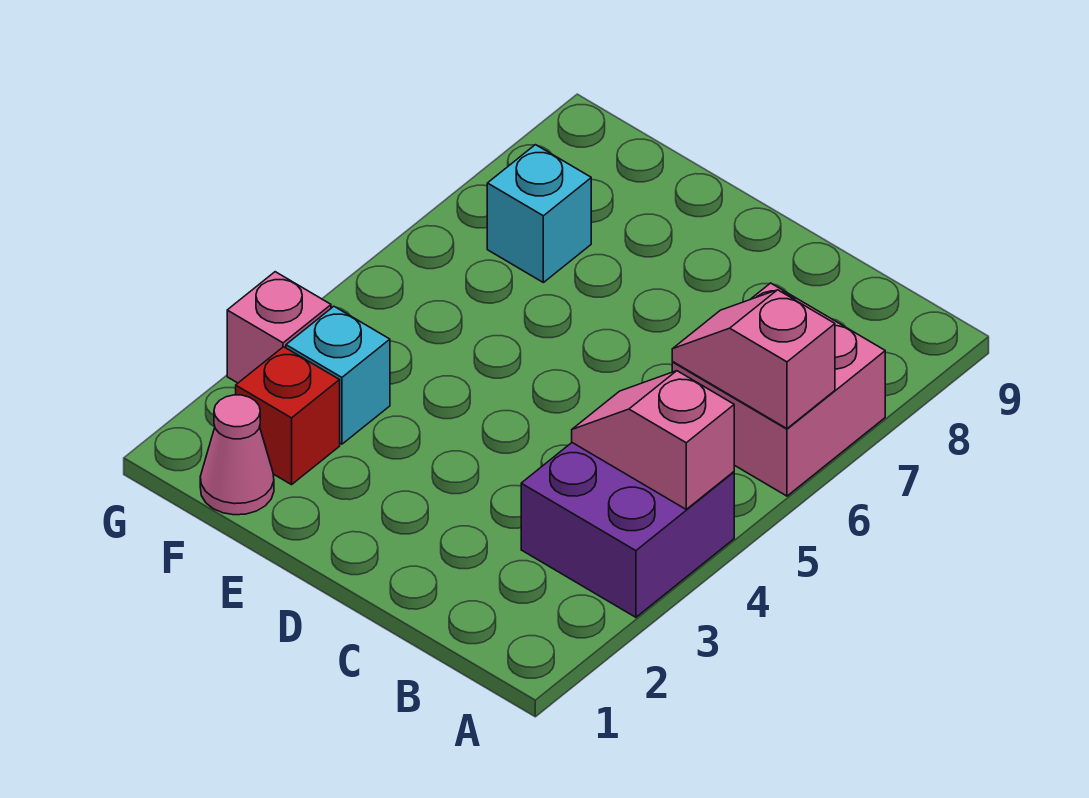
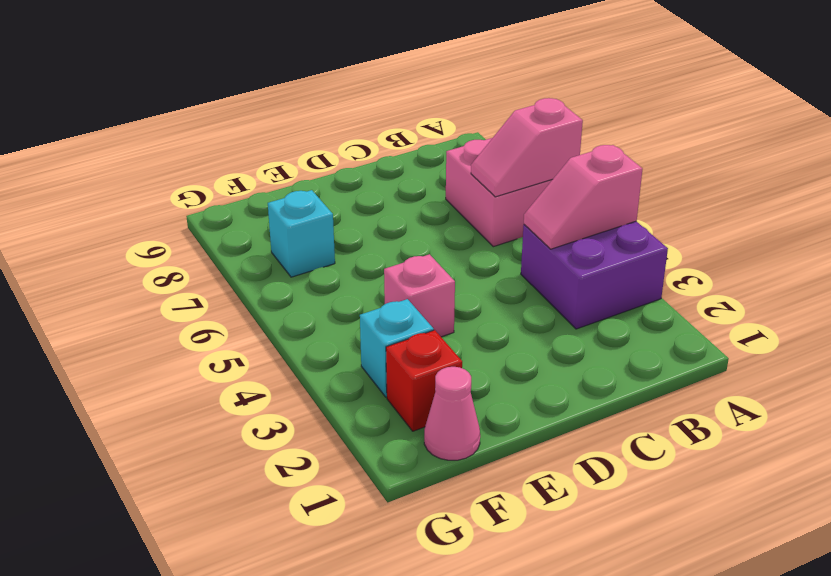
pink brick G3 level 1 -> pink brick E4 level 1

